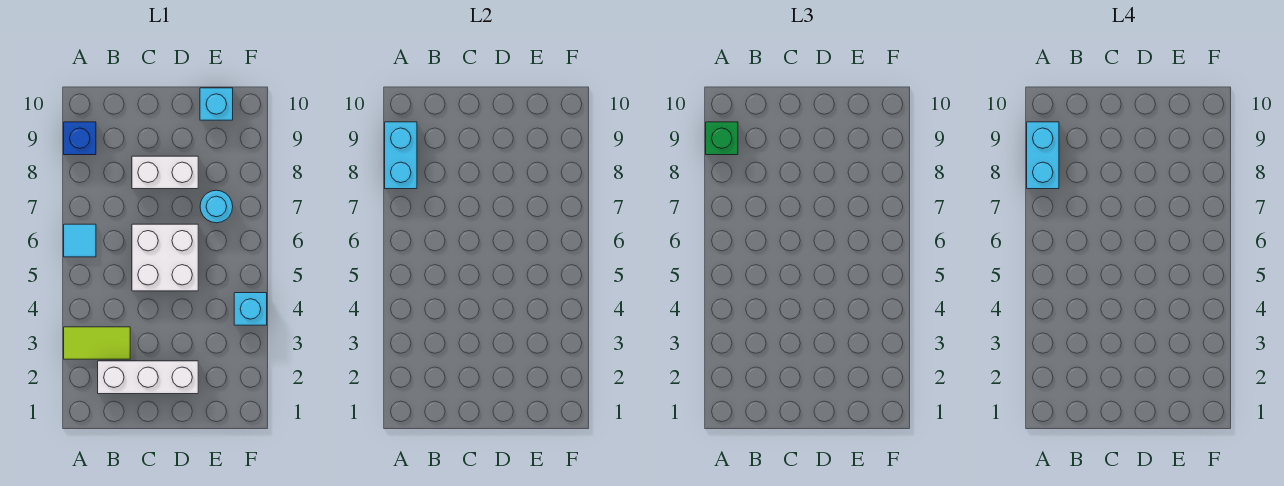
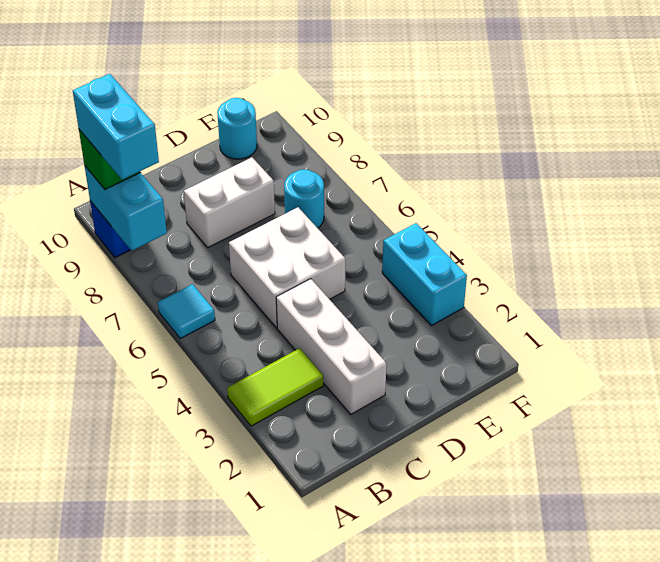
white brick B2:D2 level 1 -> white brick C2:C4 level 1
cyan brick E10 level 1 -> cyan round brick E10 level 1
cyan brick F4 level 1 -> cyan brick F3:F4 level 1

